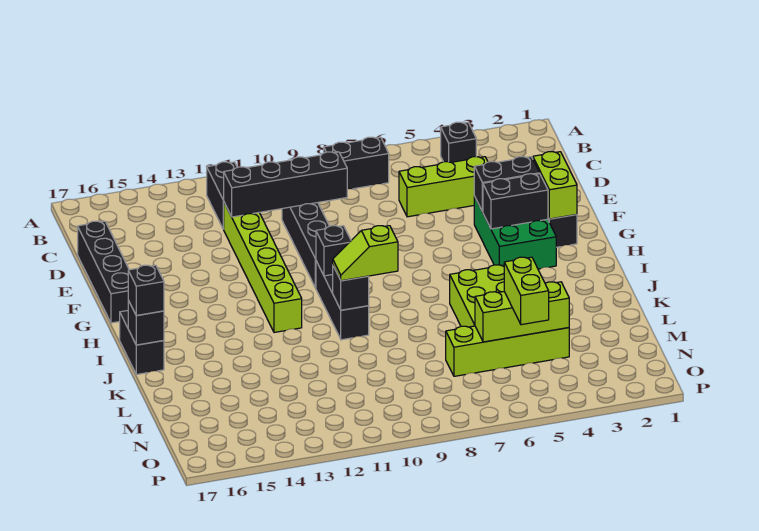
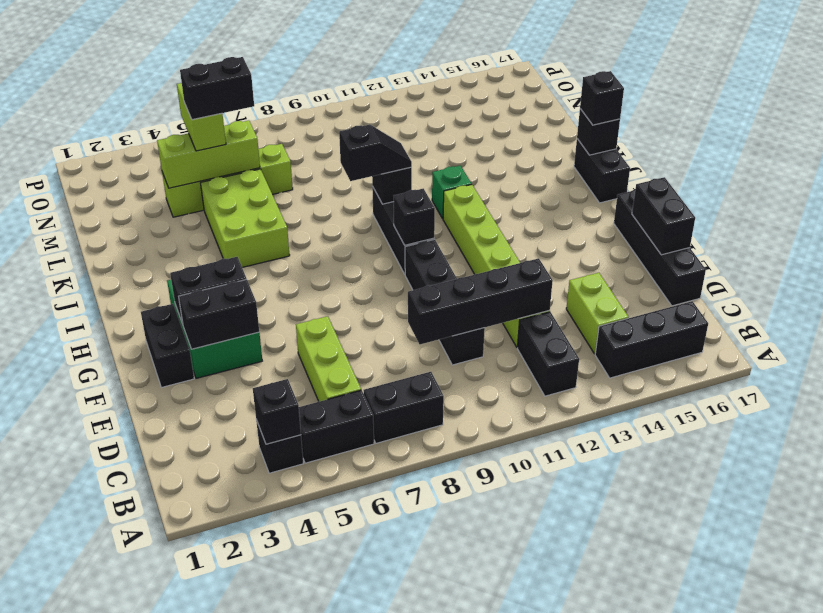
none -> black brick B4 level 2
none -> black brick B5:B6 level 1
none -> black brick B14:B16 level 1
lime brick D4:D6 level 1 -> lime brick C6:E6 level 1
none -> black brick E17:F17 level 2
lime brick F2:G2 level 2 -> lime brick C14:D14 level 1
lime slope J9:J10 level 3 top 9 -> black slope J9:J10 level 3 top 9
none -> green brick J12 level 1
none -> black brick M5:M6 level 4

